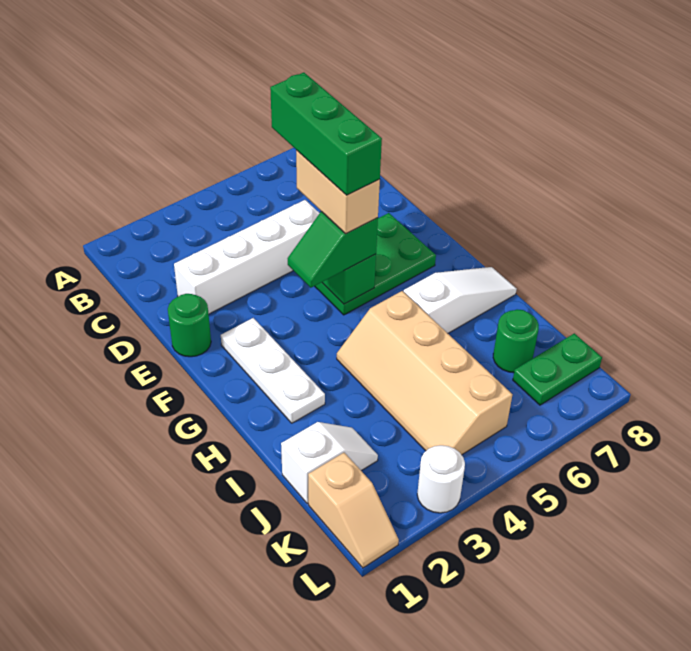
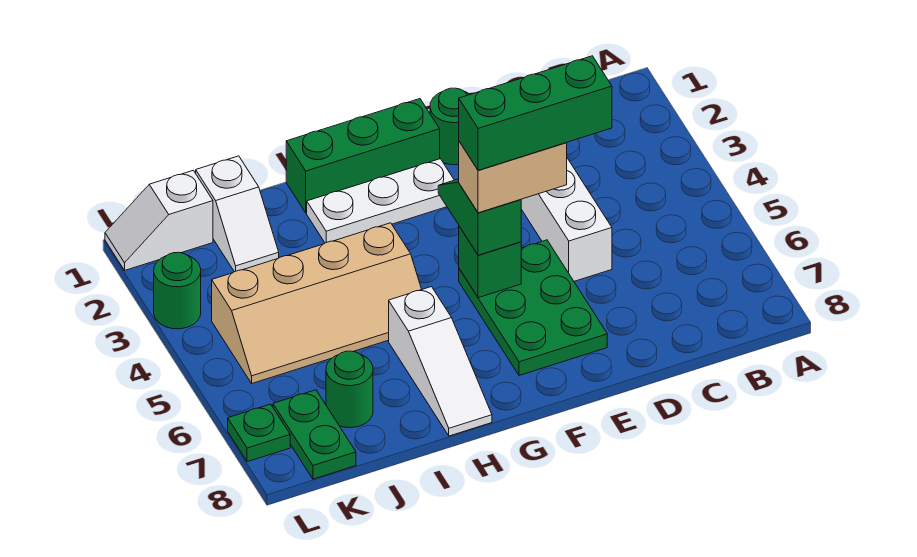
none -> green brick F1:H1 level 1
tan slope H4:K5 level 1 top 5 -> tan slope H4:K5 level 1 top 4
tan slope K1:L1 level 1 top K -> white slope K1:L1 level 1 top K
white round brick L3 level 1 -> green round brick L3 level 1
none -> green plate L7 level 1

